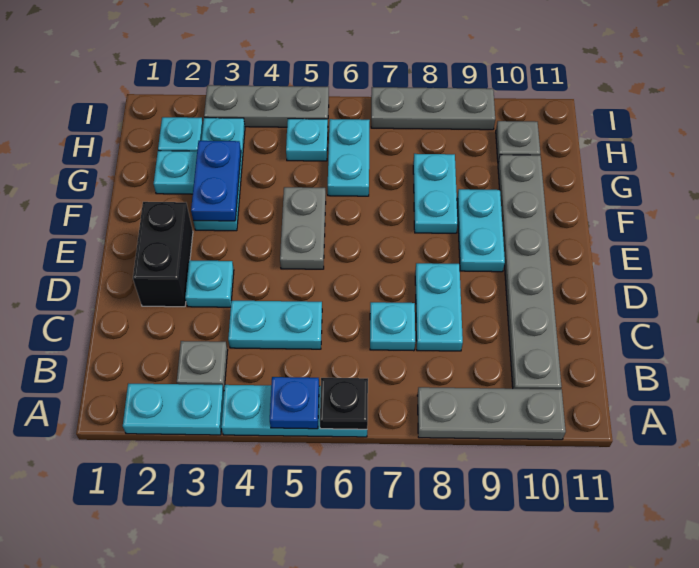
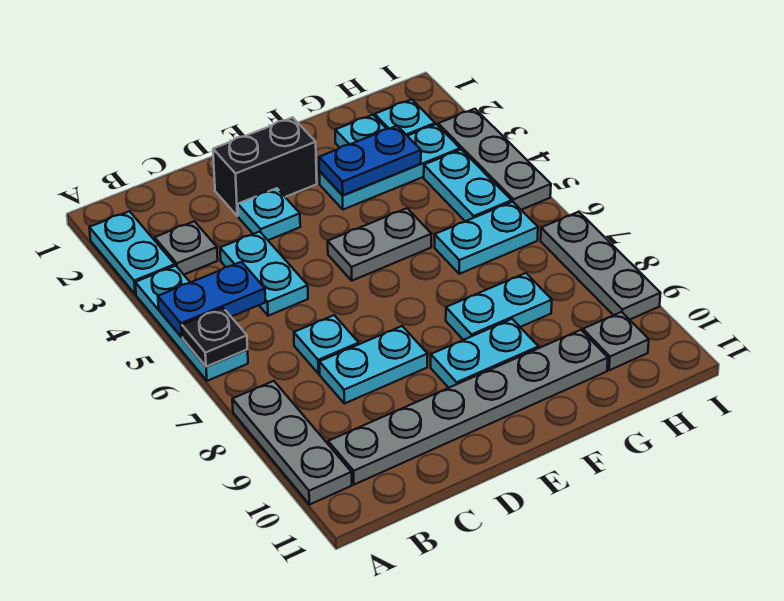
blue plate A5 level 2 -> blue plate A5:B5 level 2
cyan plate H5 level 1 -> cyan plate H4:H5 level 1

